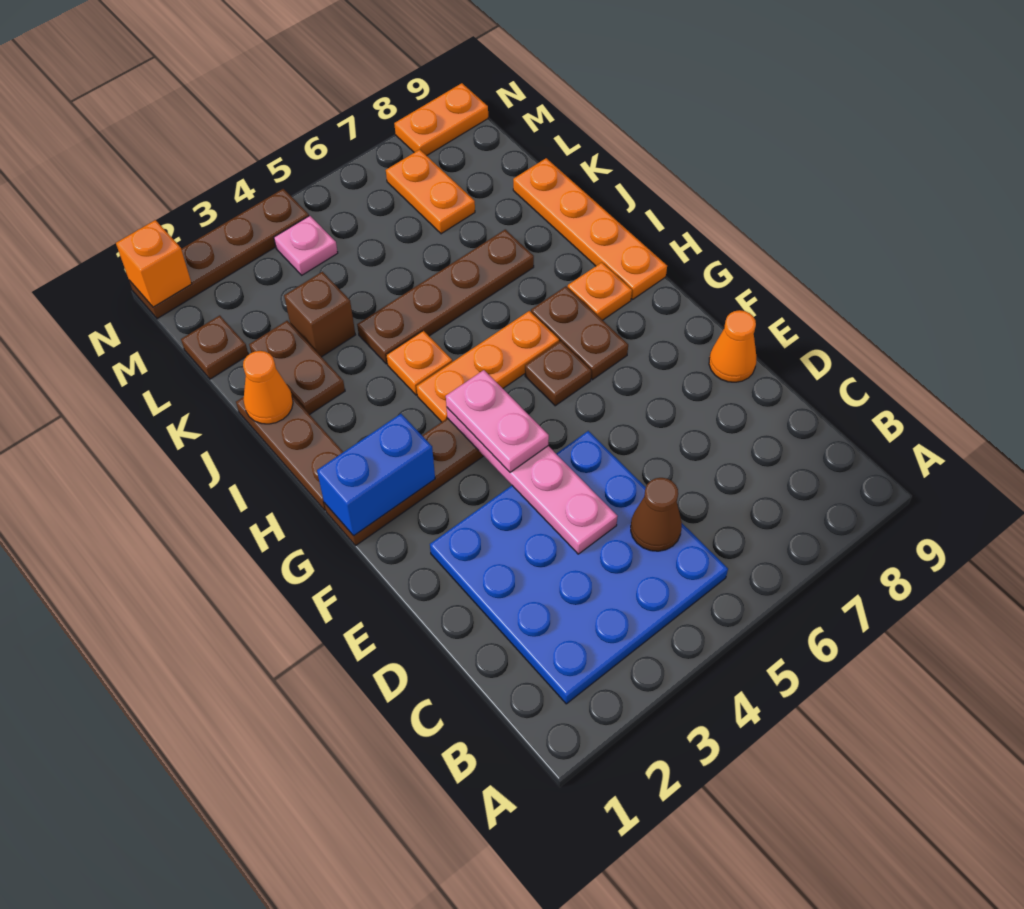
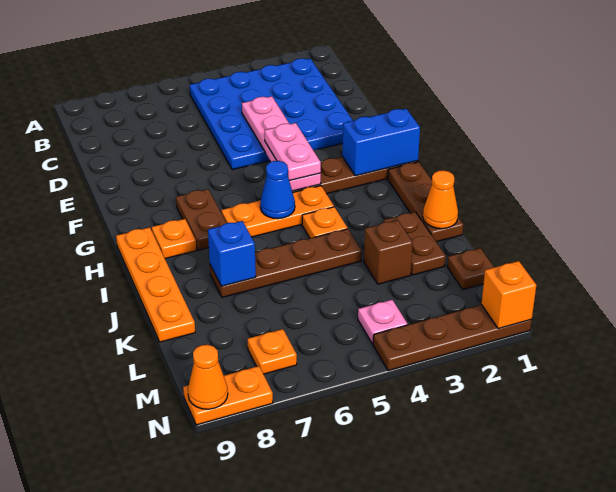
brown cone C5 level 2 -> none
orange cone E9 level 1 -> orange cone N9 level 2
brown plate G6 level 1 -> none
none -> blue cone H5 level 2
none -> blue brick J7 level 2
orange plate L7:M7 level 1 -> orange plate M7 level 1

